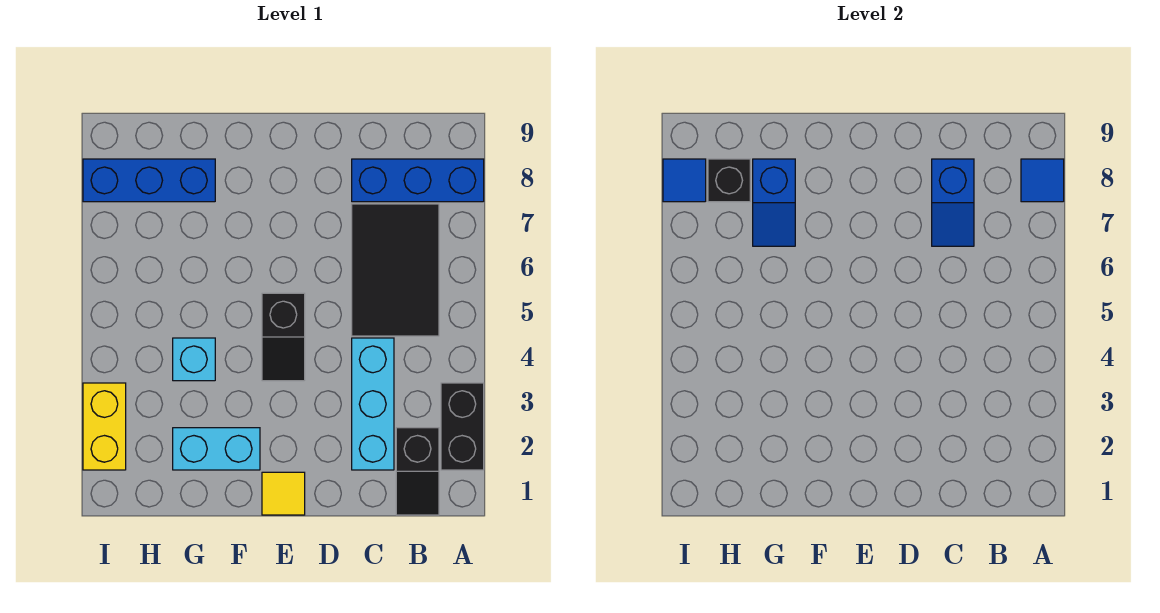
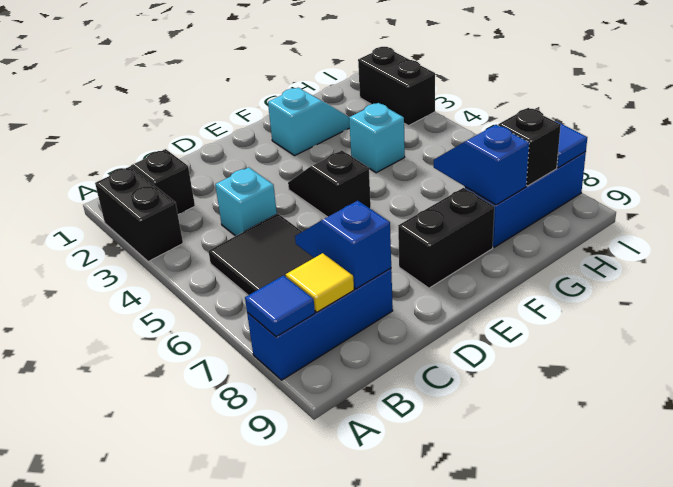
cyan brick C2:C4 level 1 -> cyan brick C4 level 1
yellow tile E1 level 1 -> yellow tile B8 level 2
none -> black brick E8:F8 level 1
cyan brick F2:G2 level 1 -> cyan slope F2:G2 level 1 top F
yellow brick I2:I3 level 1 -> black brick I2:I3 level 1

